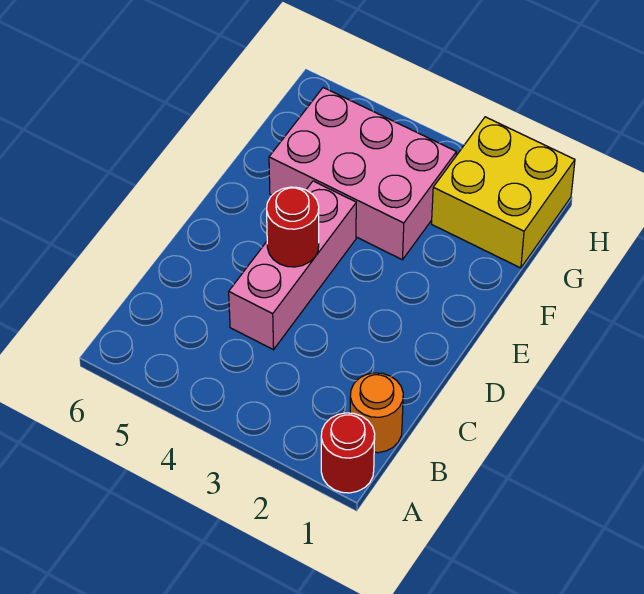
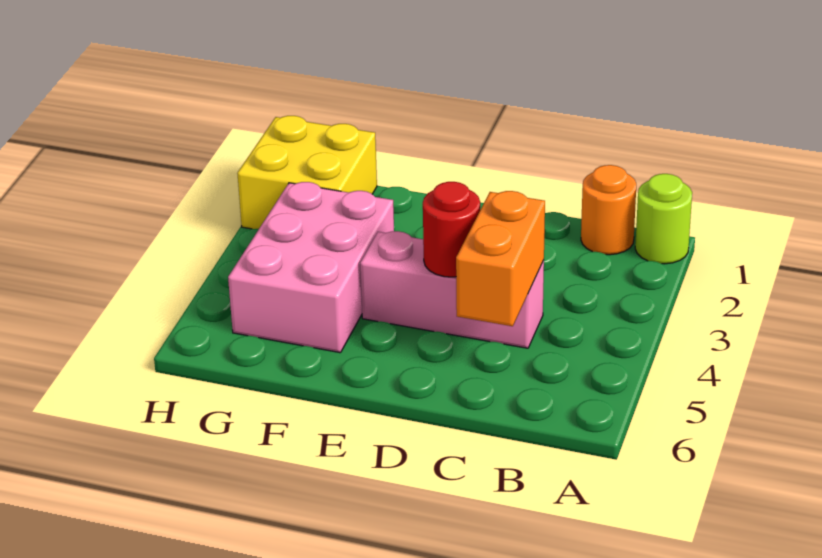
red round brick A1 level 1 -> lime round brick A1 level 1
none -> orange brick C4:C5 level 2

